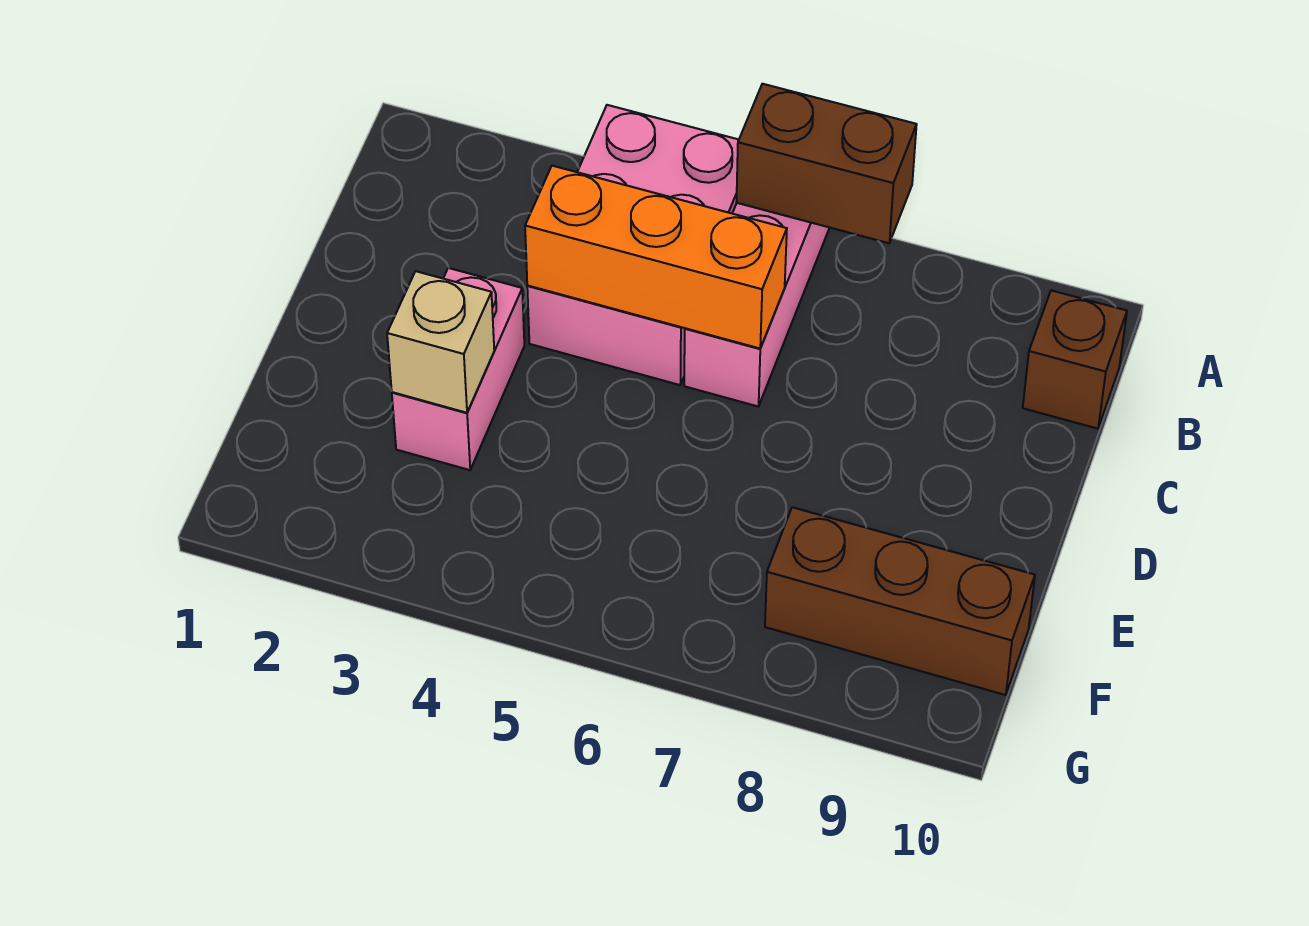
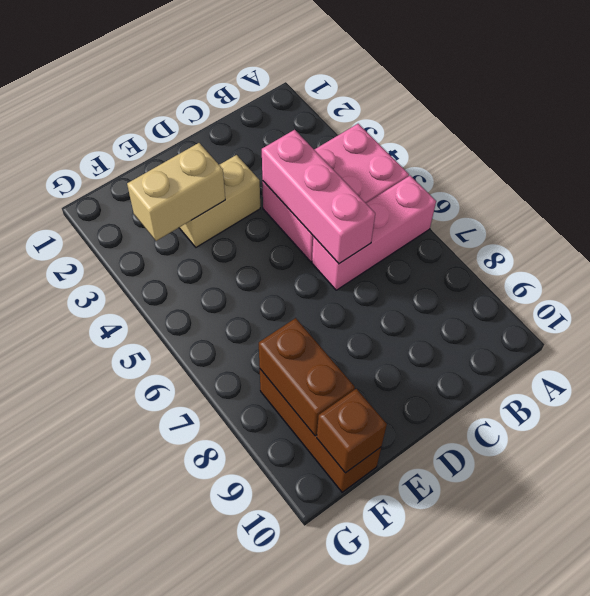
brown brick A6:A7 level 2 -> brown brick F8:F9 level 2
brown brick B10 level 1 -> brown brick F10 level 2
orange brick C4:C6 level 2 -> pink brick C4:C6 level 2
pink brick D3:E3 level 1 -> tan brick D3:E3 level 1
tan brick E3 level 2 -> tan brick E3:F3 level 2

